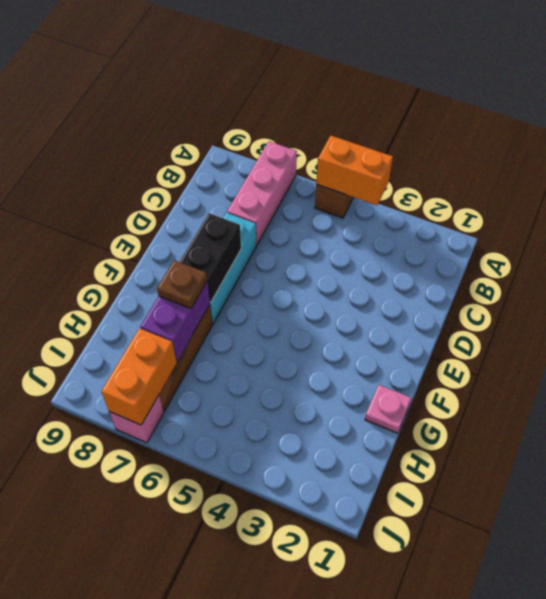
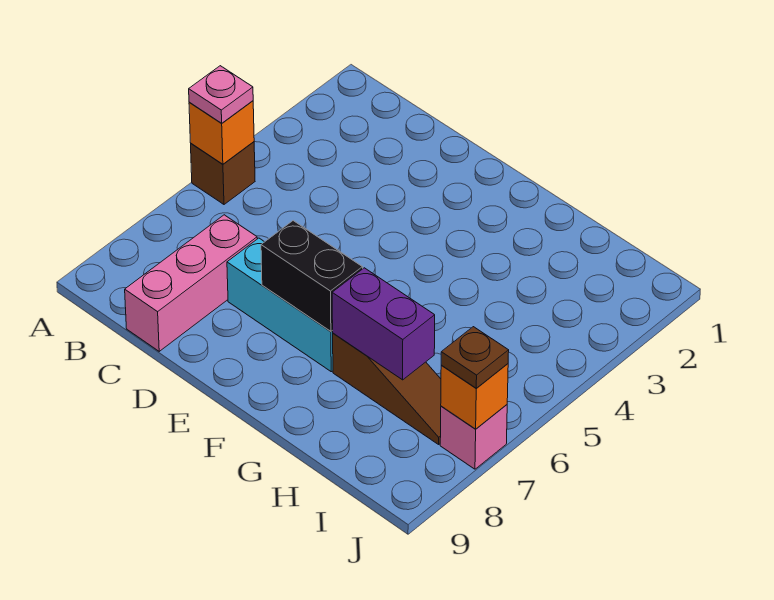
orange brick A4:A5 level 2 -> orange brick A5 level 2
pink brick A7:C7 level 1 -> pink brick C7:C9 level 1
pink plate G1 level 1 -> pink plate A5 level 3
brown plate G7 level 3 -> brown plate J7 level 3
orange brick I7:J7 level 2 -> orange brick J7 level 2

